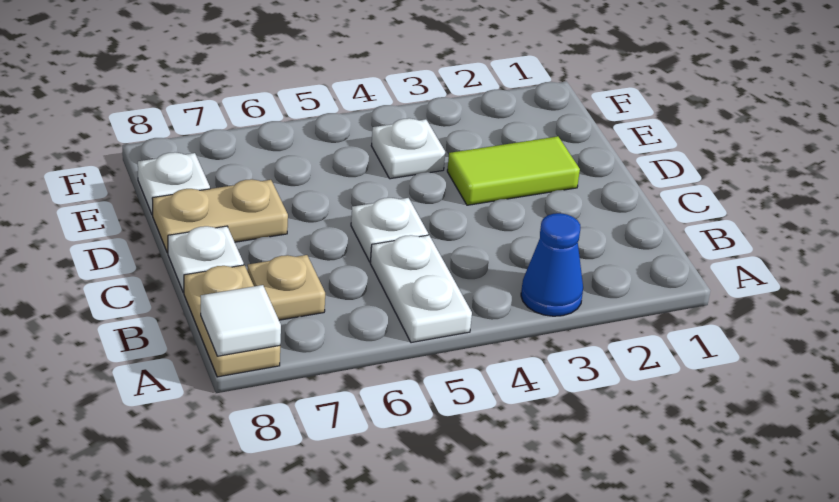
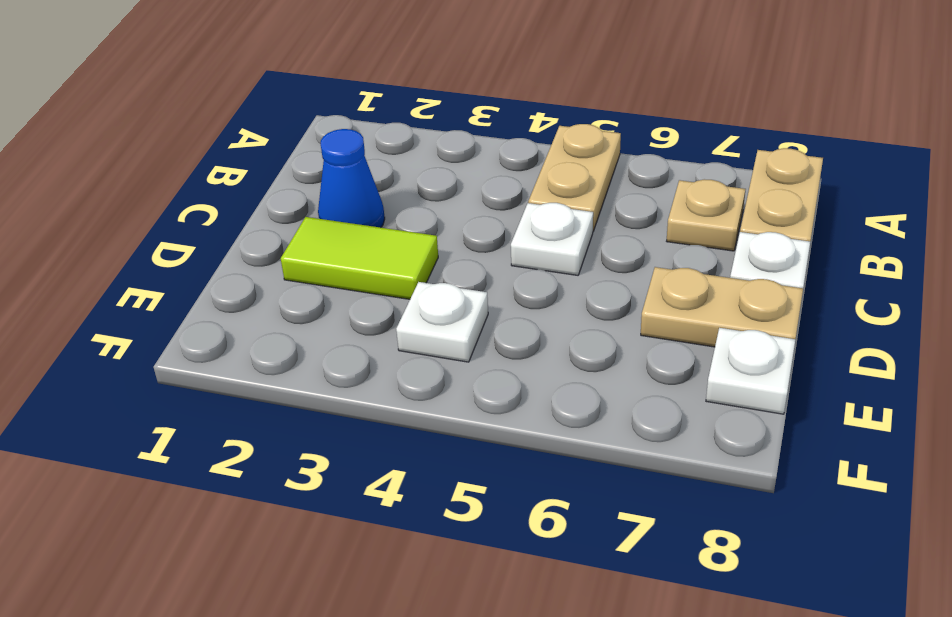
blue cone A3 level 1 -> blue cone C2 level 1
white plate A5:B5 level 1 -> tan plate A5:B5 level 1
white tile A8 level 2 -> none

